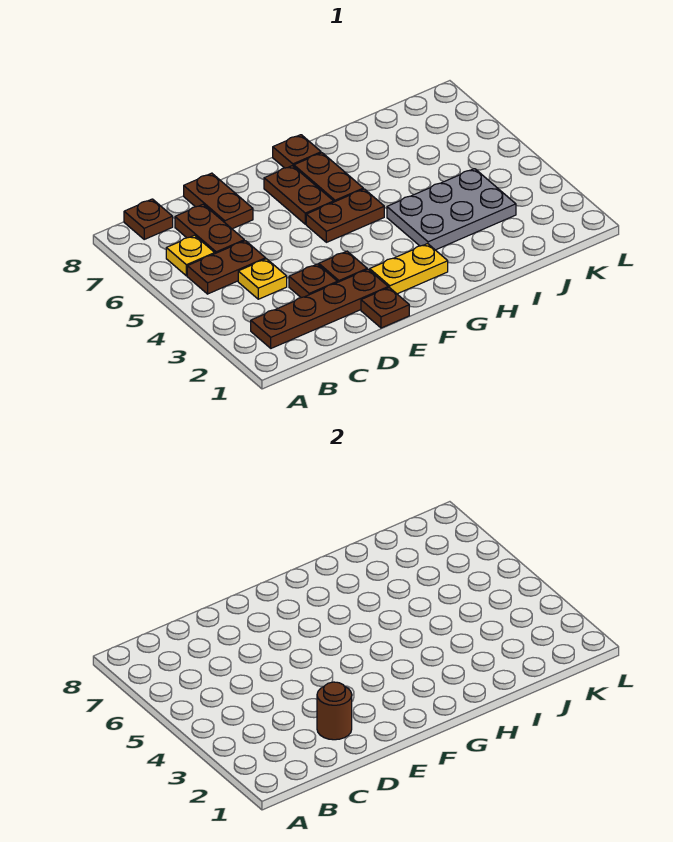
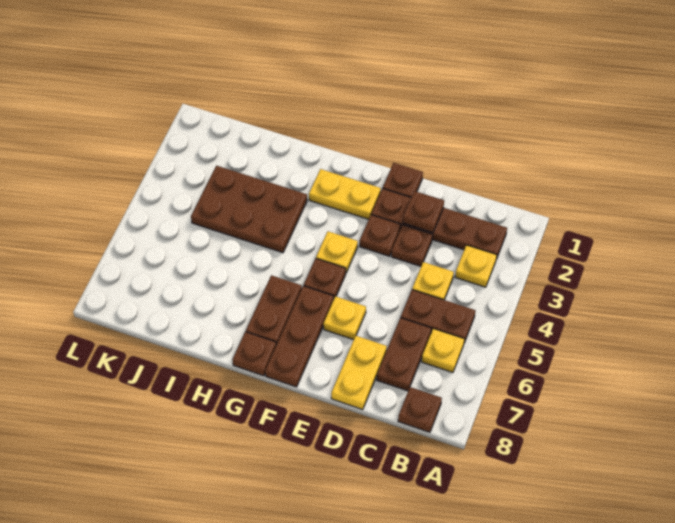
none -> yellow plate B3 level 1
brown round brick D2 level 2 -> brown plate D2 level 2
brown plate D7:D8 level 1 -> yellow plate D7:D8 level 1
none -> yellow plate E6 level 1
none -> yellow plate F4 level 1
brown plate F5:G5 level 1 -> brown plate F5 level 1
brown plate F6:F7 level 1 -> brown plate F6:F8 level 1
grey plate H3:J4 level 1 -> brown plate H3:J4 level 1

